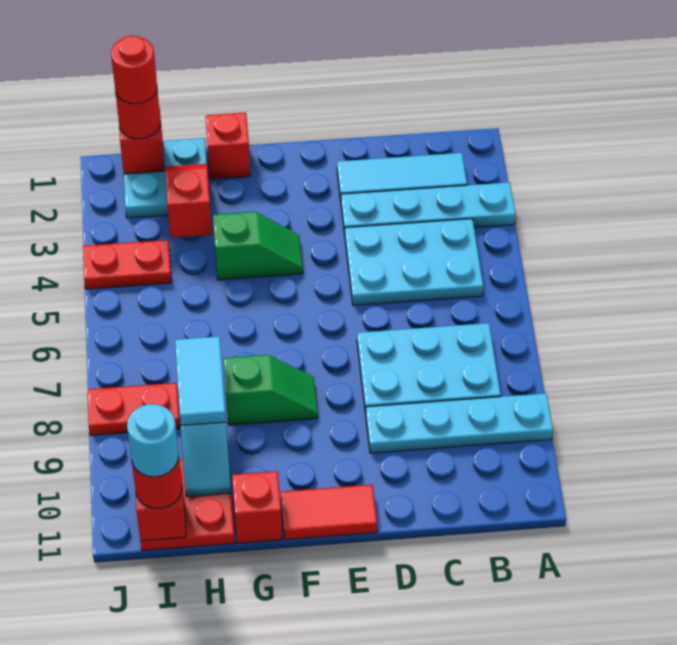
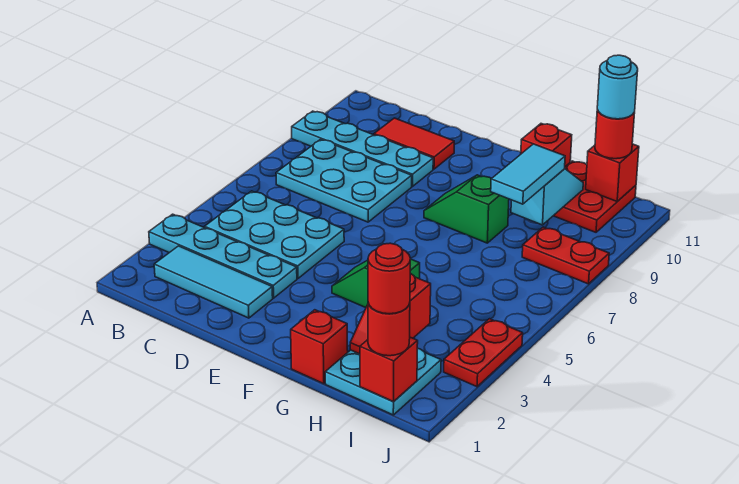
red tile E11:F11 level 1 -> red tile C10:D10 level 1
red plate I4:J4 level 1 -> red plate J3:J4 level 1

